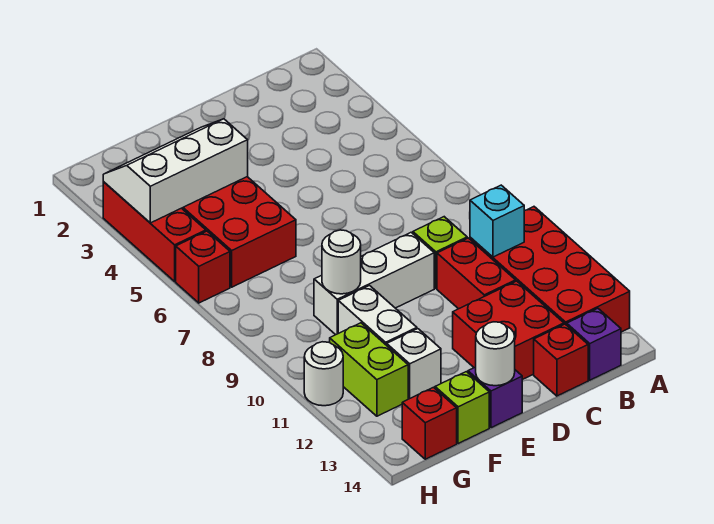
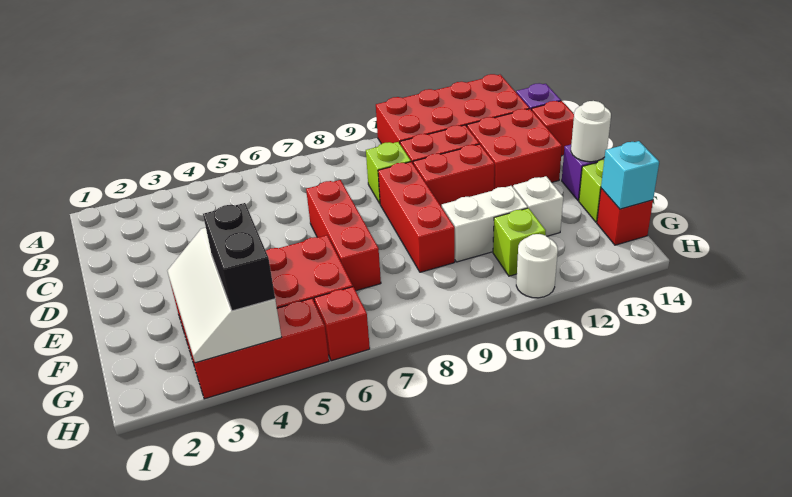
cyan brick B10 level 2 -> cyan brick G14 level 2
none -> red brick D7:F7 level 1
white brick D9:F9 level 1 -> red brick D9:F9 level 1
none -> red brick D10:D11 level 1
white round brick F9 level 2 -> none
none -> black brick G4:H4 level 3
lime brick G11:G12 level 1 -> lime brick G11 level 1

